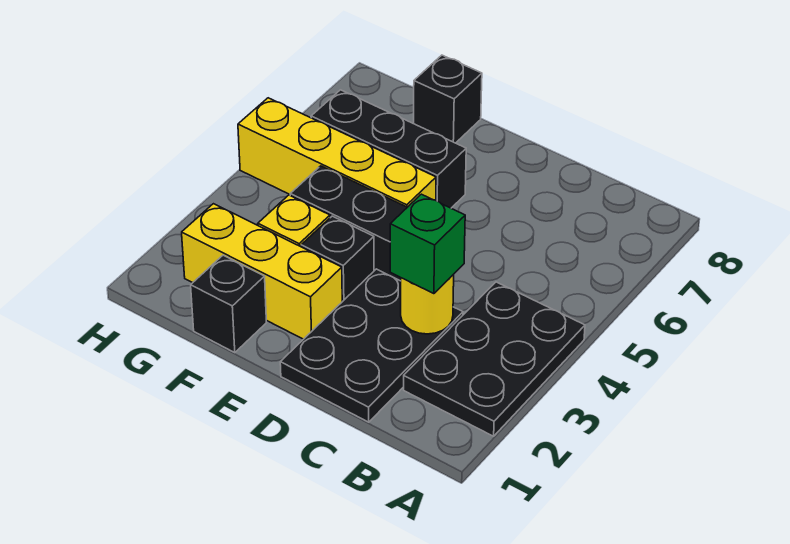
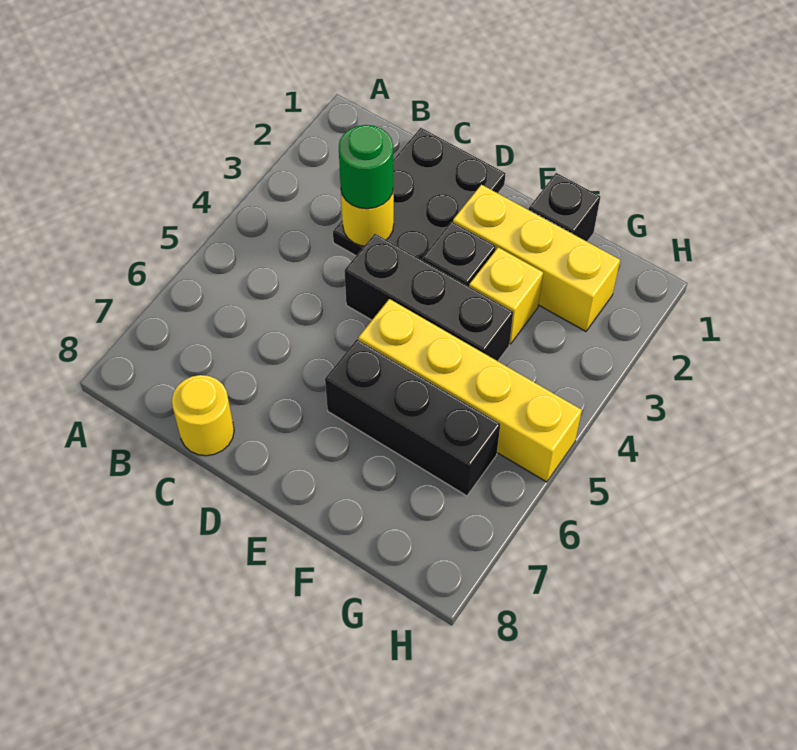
black plate A2:B4 level 1 -> none
green brick C3 level 3 -> green round brick C3 level 3
none -> yellow round brick C8 level 1
black brick F8 level 1 -> none

